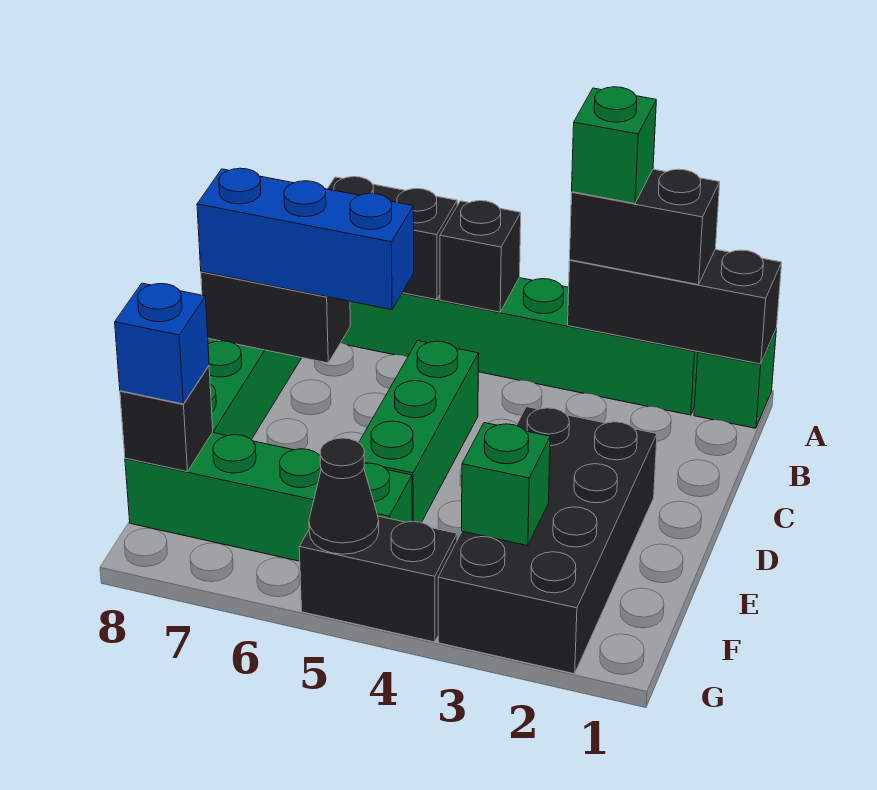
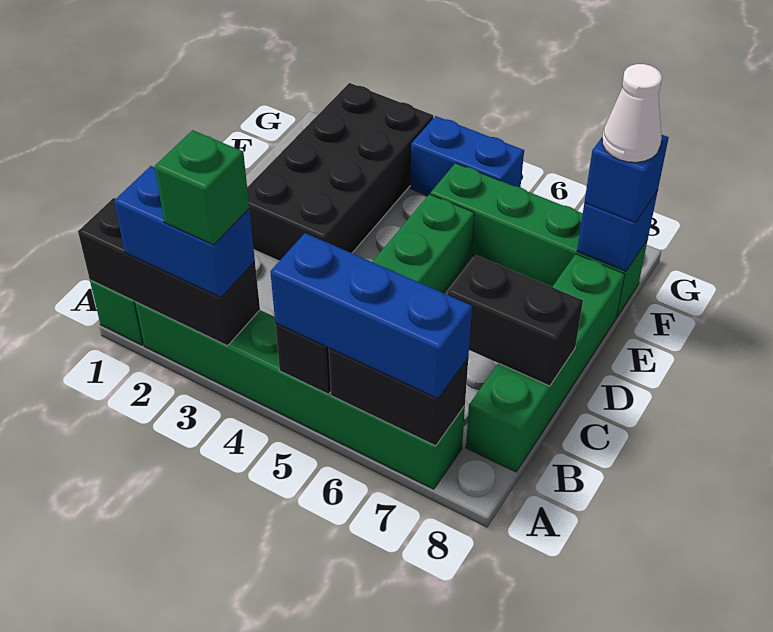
black brick A2:A3 level 3 -> blue brick A2:A3 level 3
blue brick C6:C8 level 3 -> blue brick A5:A7 level 3
green brick F3 level 2 -> none
black brick F8 level 2 -> blue brick F8 level 2
none -> white cone F8 level 4
black brick G4:G5 level 1 -> blue brick G4:G5 level 1
black cone G5 level 2 -> none

